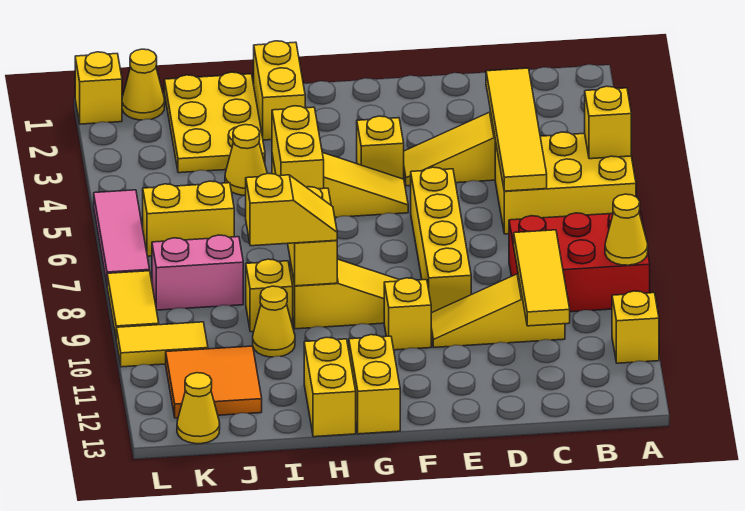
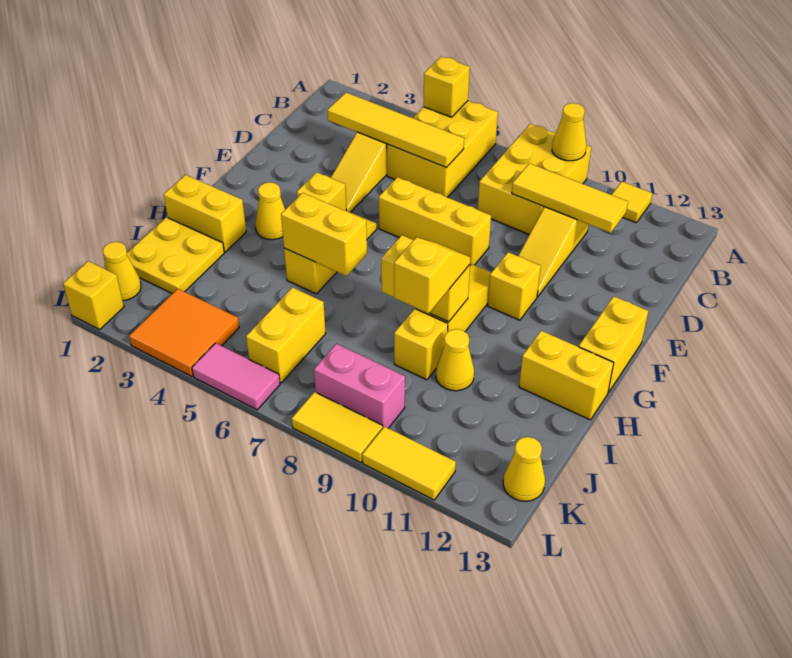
red brick A8:C9 level 1 -> yellow brick A8:C9 level 1
yellow brick A11 level 1 -> yellow tile A11 level 1
yellow brick E6:E9 level 1 -> yellow brick E6:E8 level 1
yellow brick G12:G13 level 1 -> yellow brick F13:G13 level 1
yellow plate I1:J3 level 1 -> yellow plate I1:J2 level 1
yellow cone I4 level 1 -> yellow cone G3 level 1
pink brick J8:K8 level 1 -> pink brick K8:K9 level 1
orange tile J11:K12 level 1 -> orange tile K3:L4 level 1
yellow tile K10:L10 level 1 -> yellow tile L10:L11 level 1
pink tile L5:L7 level 1 -> pink tile L5:L6 level 1

